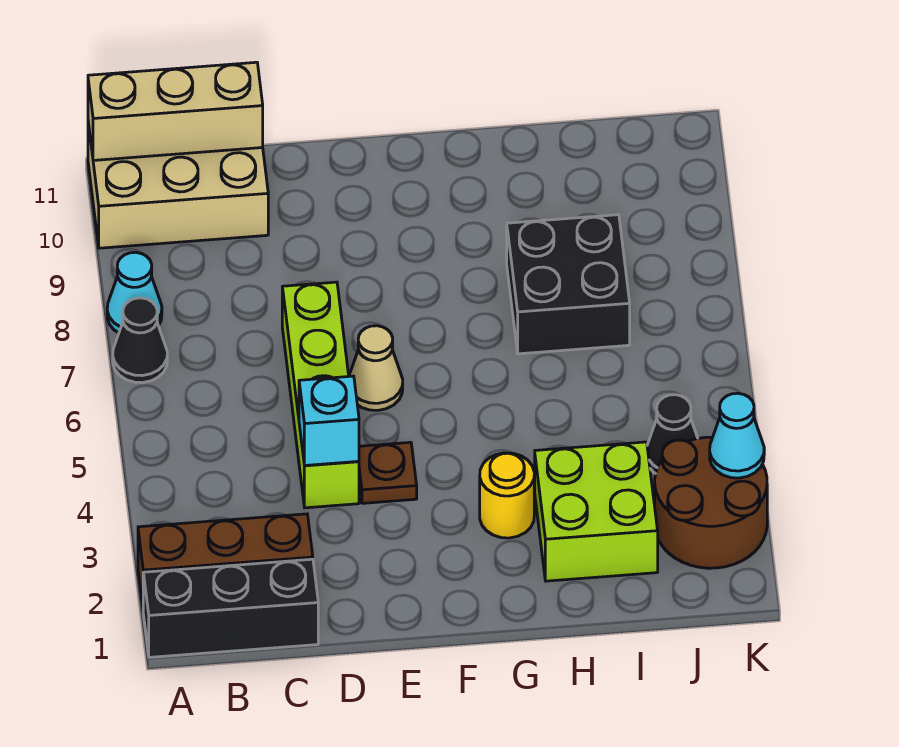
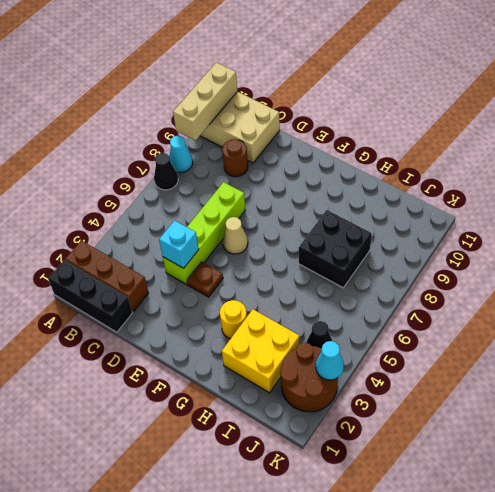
tan brick A11:C11 level 2 -> tan brick A9:A11 level 2
none -> brown round brick C9 level 1
lime brick H2:I3 level 1 -> yellow brick H2:I3 level 1

